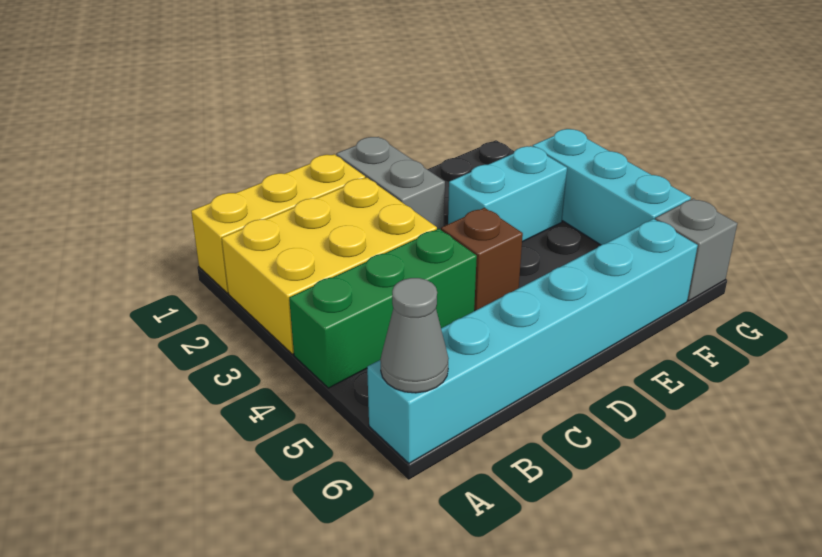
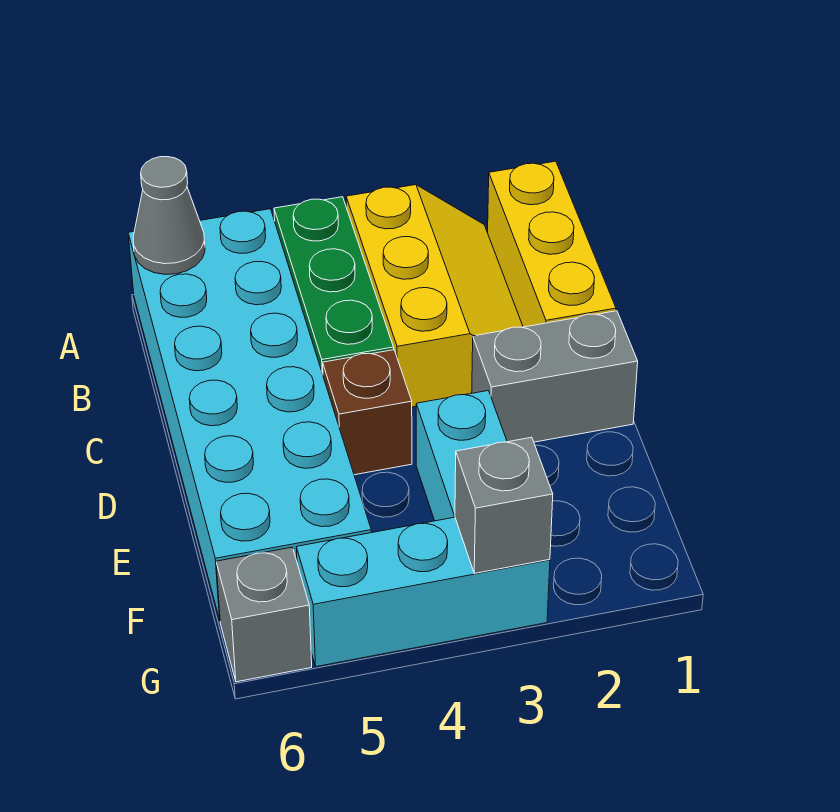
yellow brick A2:C3 level 1 -> yellow slope A2:C3 level 1 top 3
cyan brick A6:F6 level 1 -> cyan brick A5:F6 level 1
none -> grey brick G3 level 2

